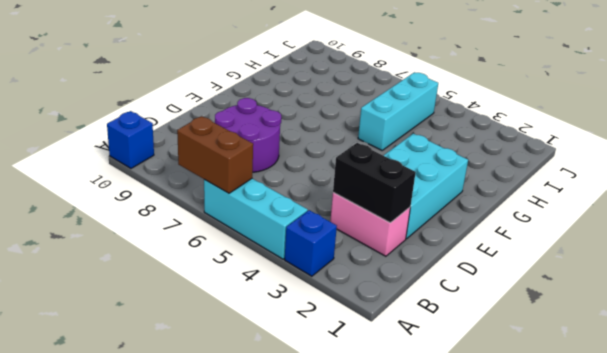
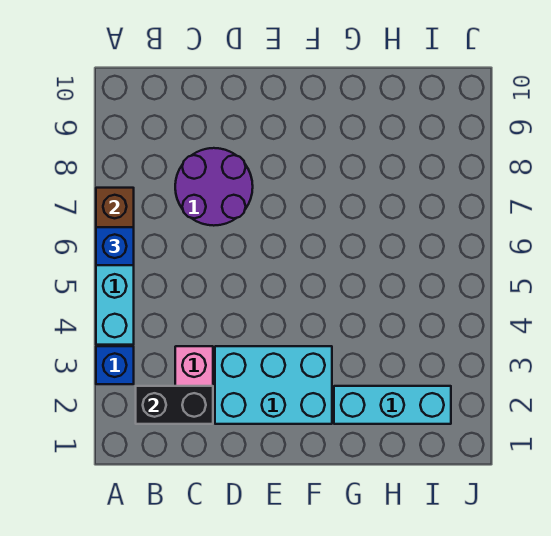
blue brick A10 level 1 -> blue brick A6 level 3
black brick C2:C3 level 2 -> black brick B2:C2 level 2
cyan brick G5:I5 level 1 -> cyan brick G2:I2 level 1

